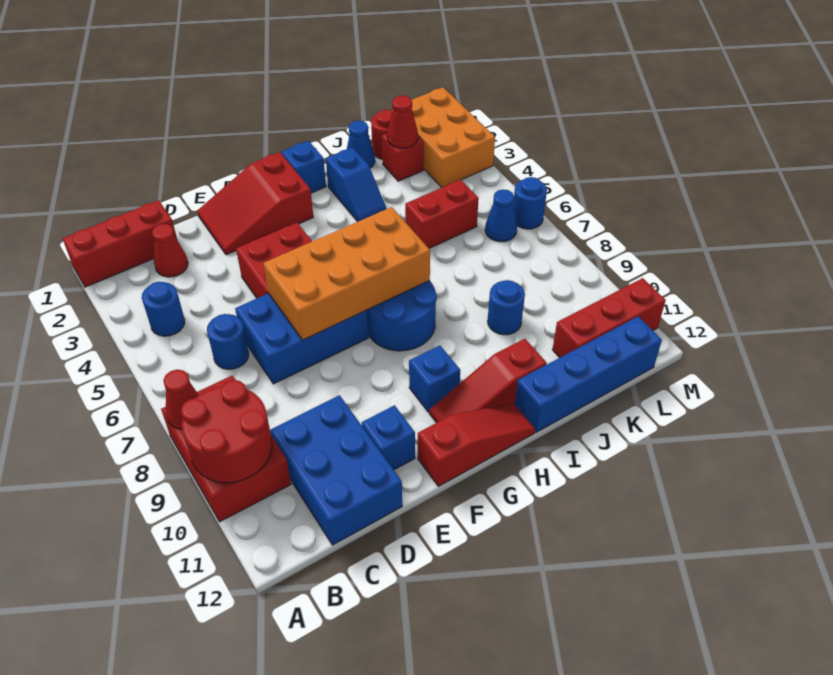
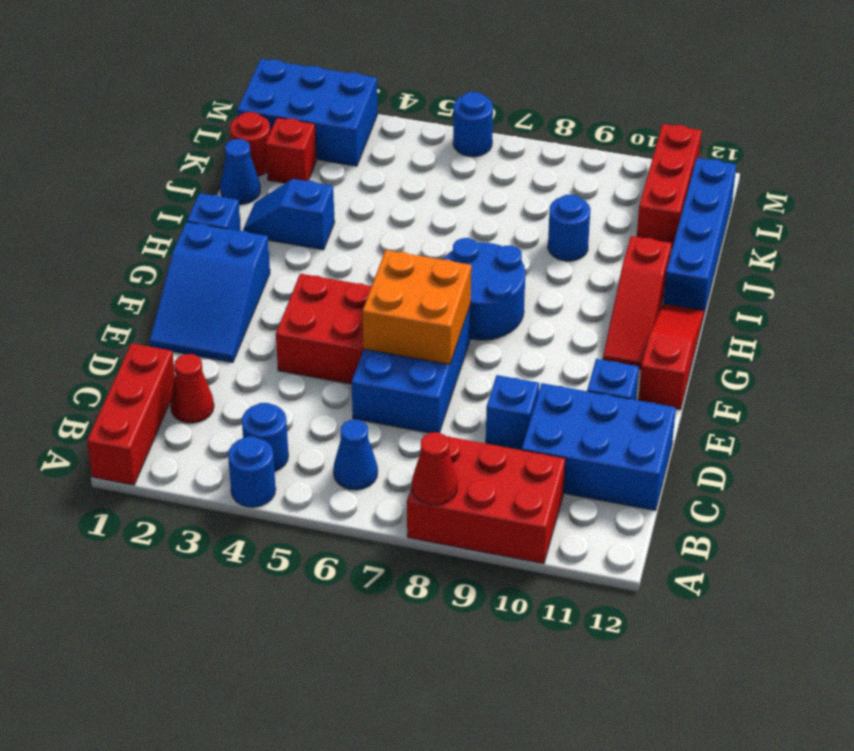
red round brick A9:B10 level 2 -> none
blue round brick C6 level 1 -> blue round brick A4 level 1
red slope E1:G2 level 1 top G -> blue slope E1:G2 level 1 top G
orange brick E6:H7 level 2 -> orange brick E6:F7 level 2
blue brick G10 level 1 -> blue brick D9 level 1
blue slope I2:I3 level 1 top 2 -> blue slope I2:I3 level 1 top 3
red brick J5:K5 level 1 -> none
red cone K2 level 2 -> none
orange brick L1:M3 level 1 -> blue brick L1:M3 level 1
blue cone L6 level 1 -> blue cone B6 level 1

